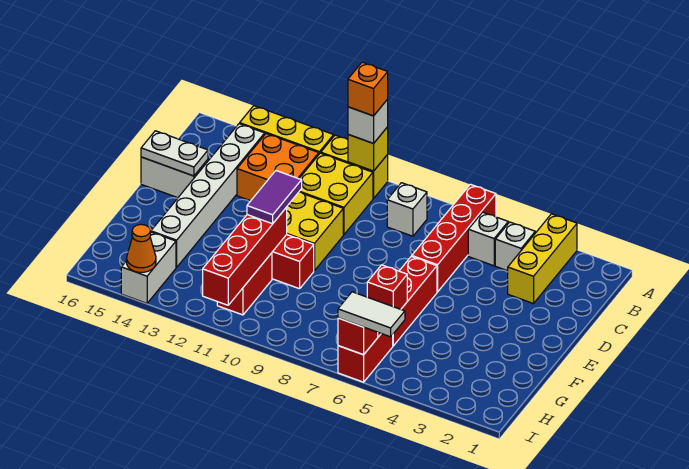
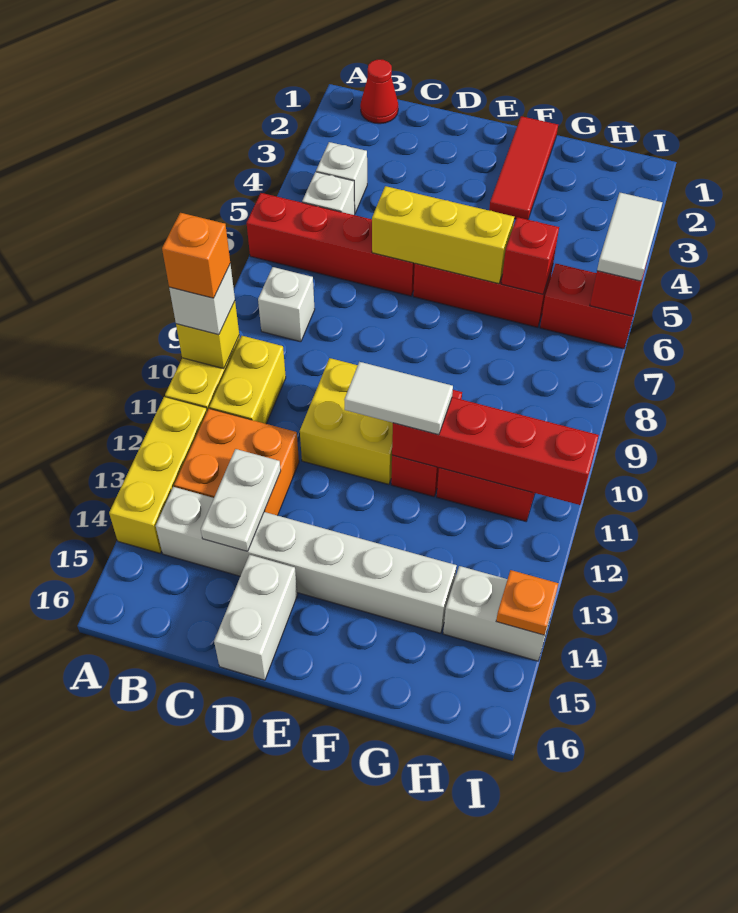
yellow brick A3:C3 level 1 -> yellow brick D6:F6 level 2
none -> red cone B1 level 1
yellow brick B10:C11 level 1 -> yellow brick B10:B11 level 1
white plate D15:D16 level 2 -> white plate C13:C14 level 2
purple tile E11:F11 level 3 -> white tile E11:F11 level 3
none -> red tile F1:F3 level 1
orange cone I14 level 2 -> orange plate I14 level 2

